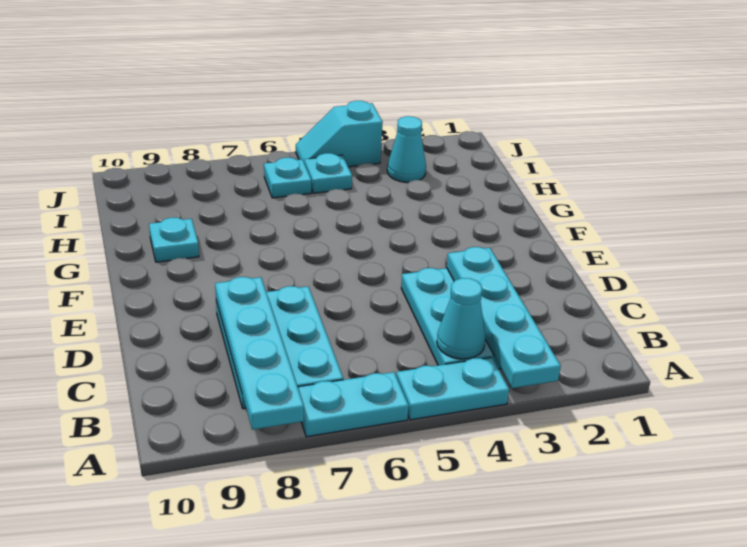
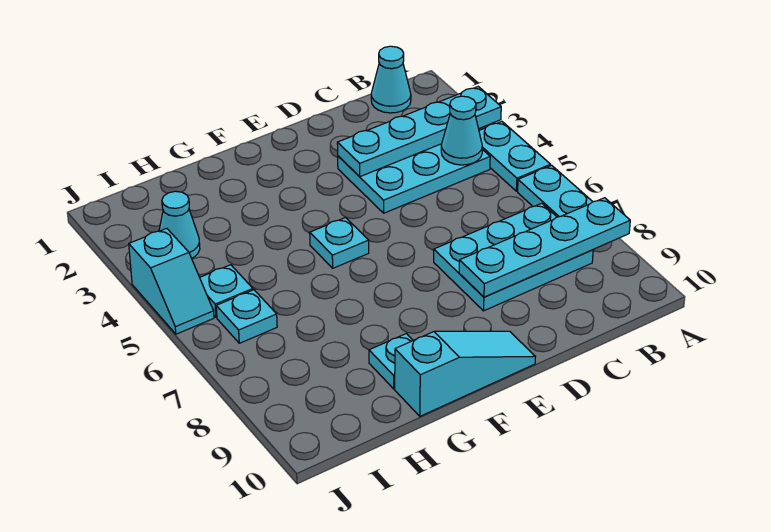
none -> cyan cone B1 level 1
none -> cyan slope E10:G10 level 1 top G
none -> cyan plate F5 level 1

